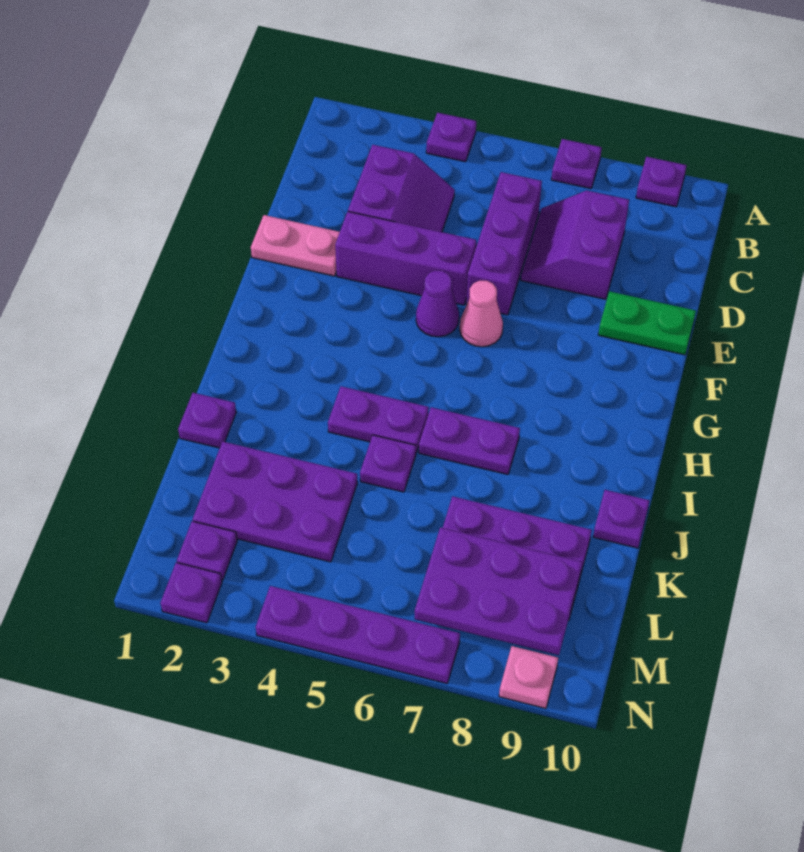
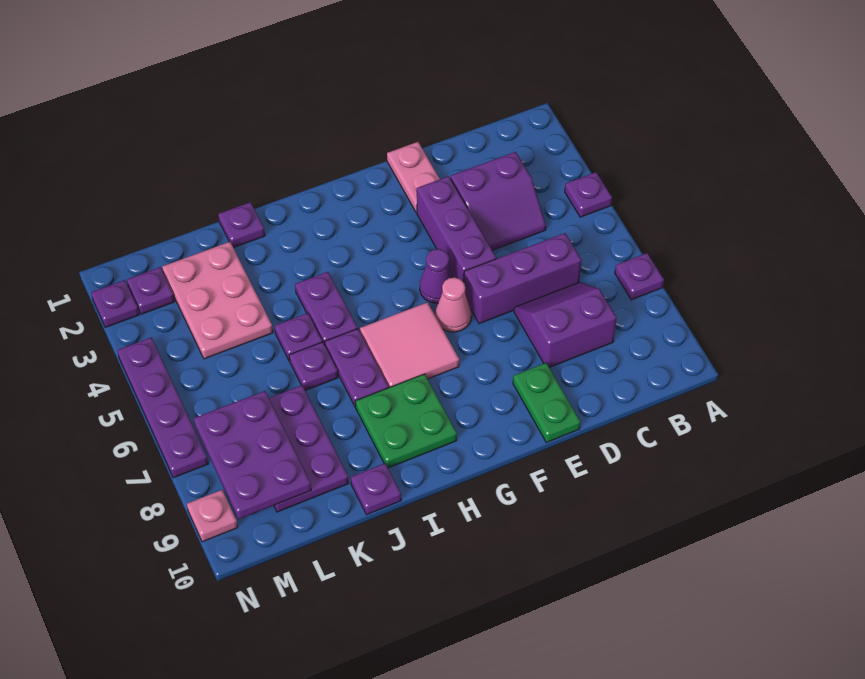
purple plate A9 level 1 -> purple plate J6 level 1
none -> pink tile G6:H7 level 1
none -> green plate H8:I9 level 1
purple plate K2:L4 level 1 -> pink plate K2:L4 level 1

